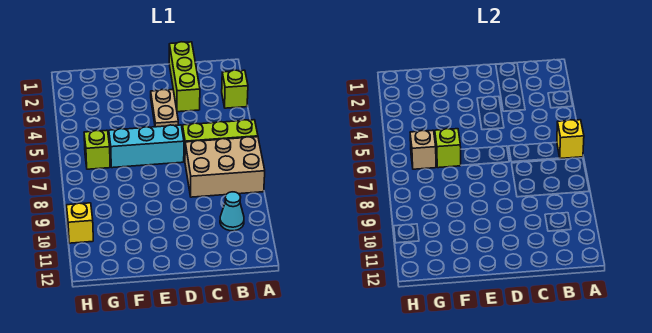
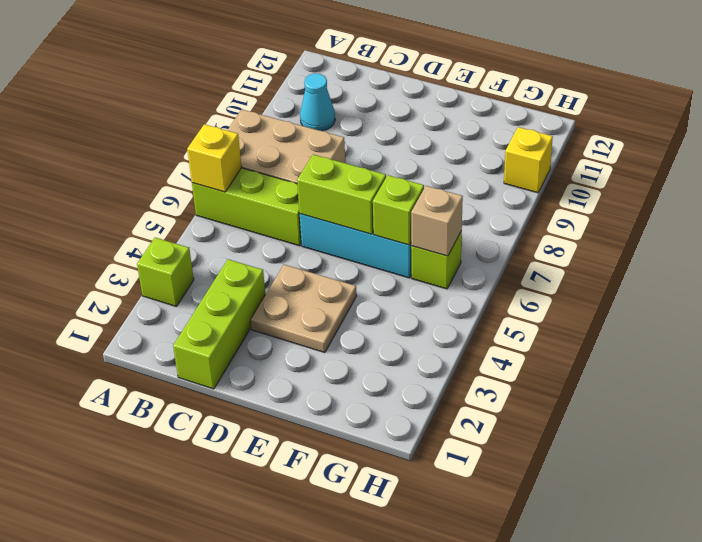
tan plate D3:D4 level 1 -> tan plate D3:E4 level 1
none -> lime brick D6:E6 level 2

